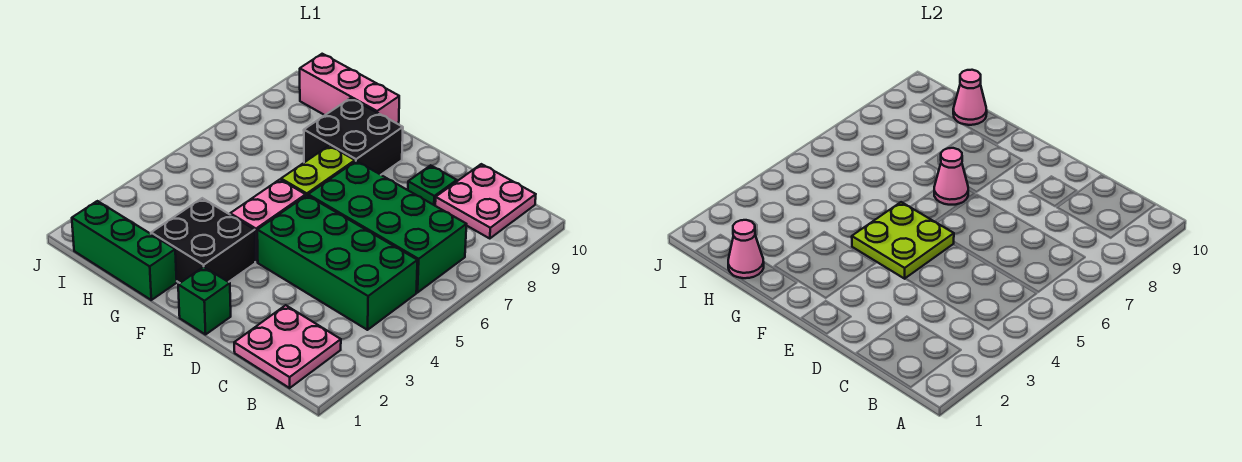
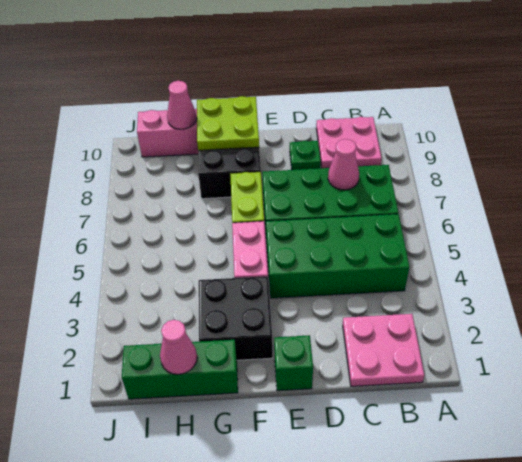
lime plate E4:F5 level 2 -> lime plate F9:G10 level 2
pink cone F7 level 2 -> pink cone C7 level 2

